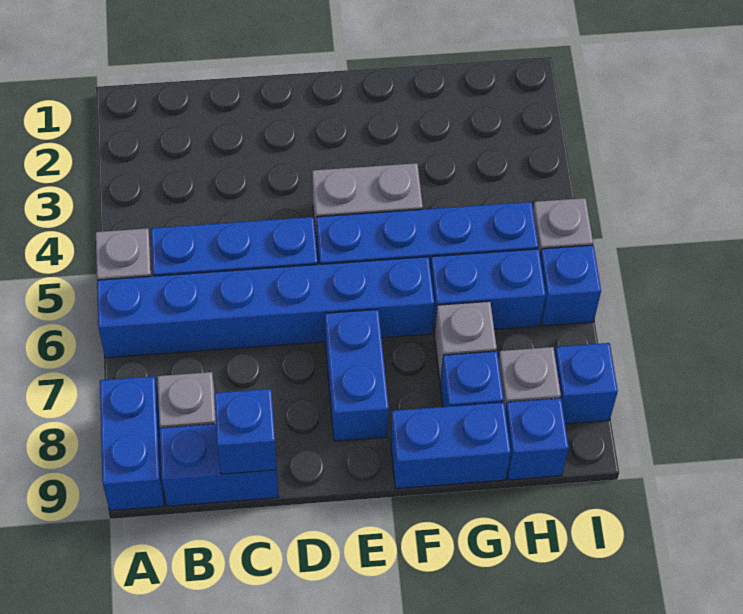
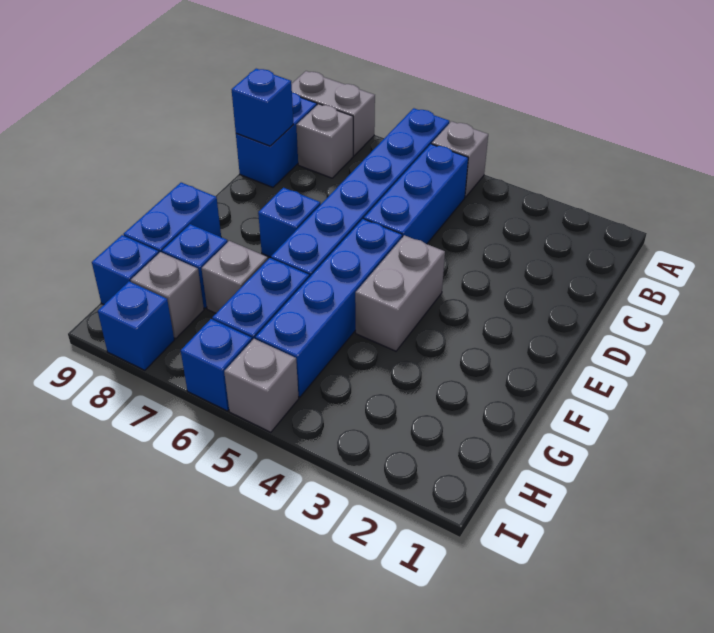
blue brick A8:A9 level 1 -> grey brick A8:A9 level 1
blue brick E7:E8 level 1 -> blue brick E7 level 1

